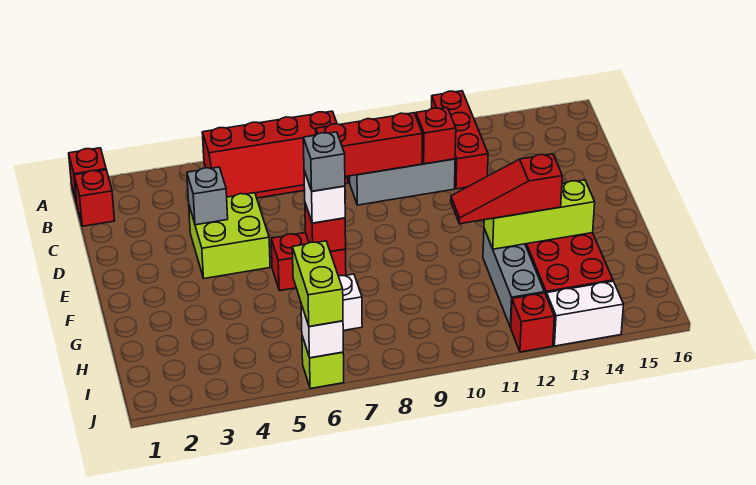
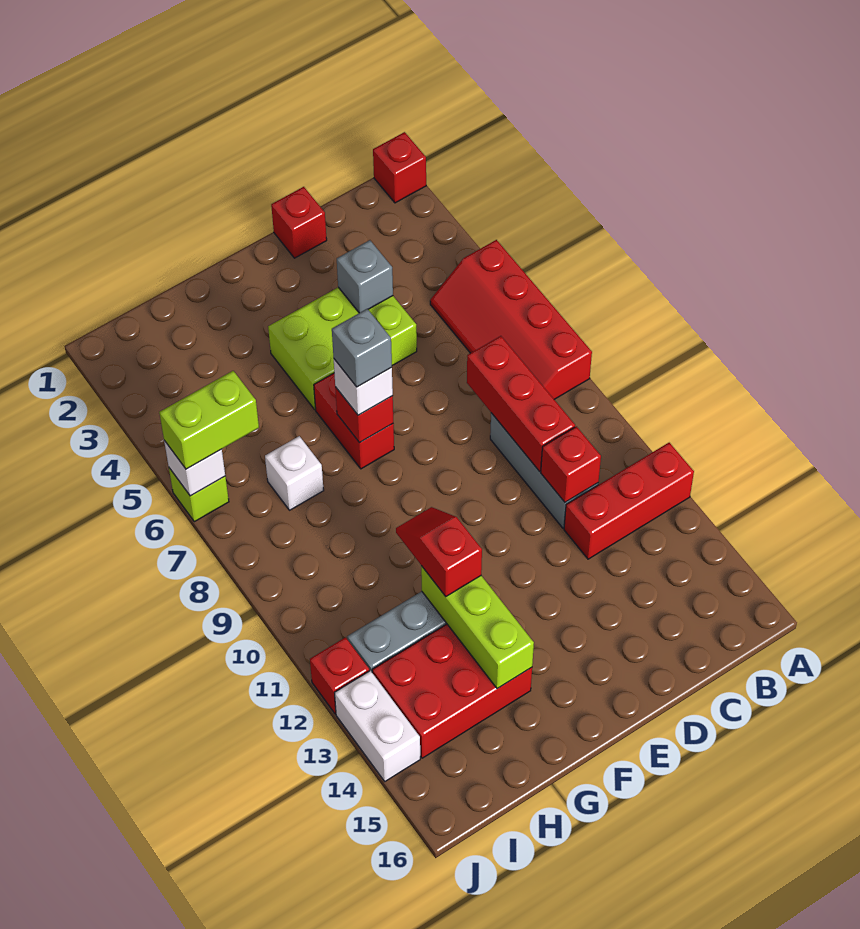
red brick B1 level 1 -> red brick D1 level 1
lime brick D4:E5 level 1 -> lime brick D4:F5 level 1
red slope G11:G13 level 3 top 13 -> red slope G11:G12 level 3 top 12

